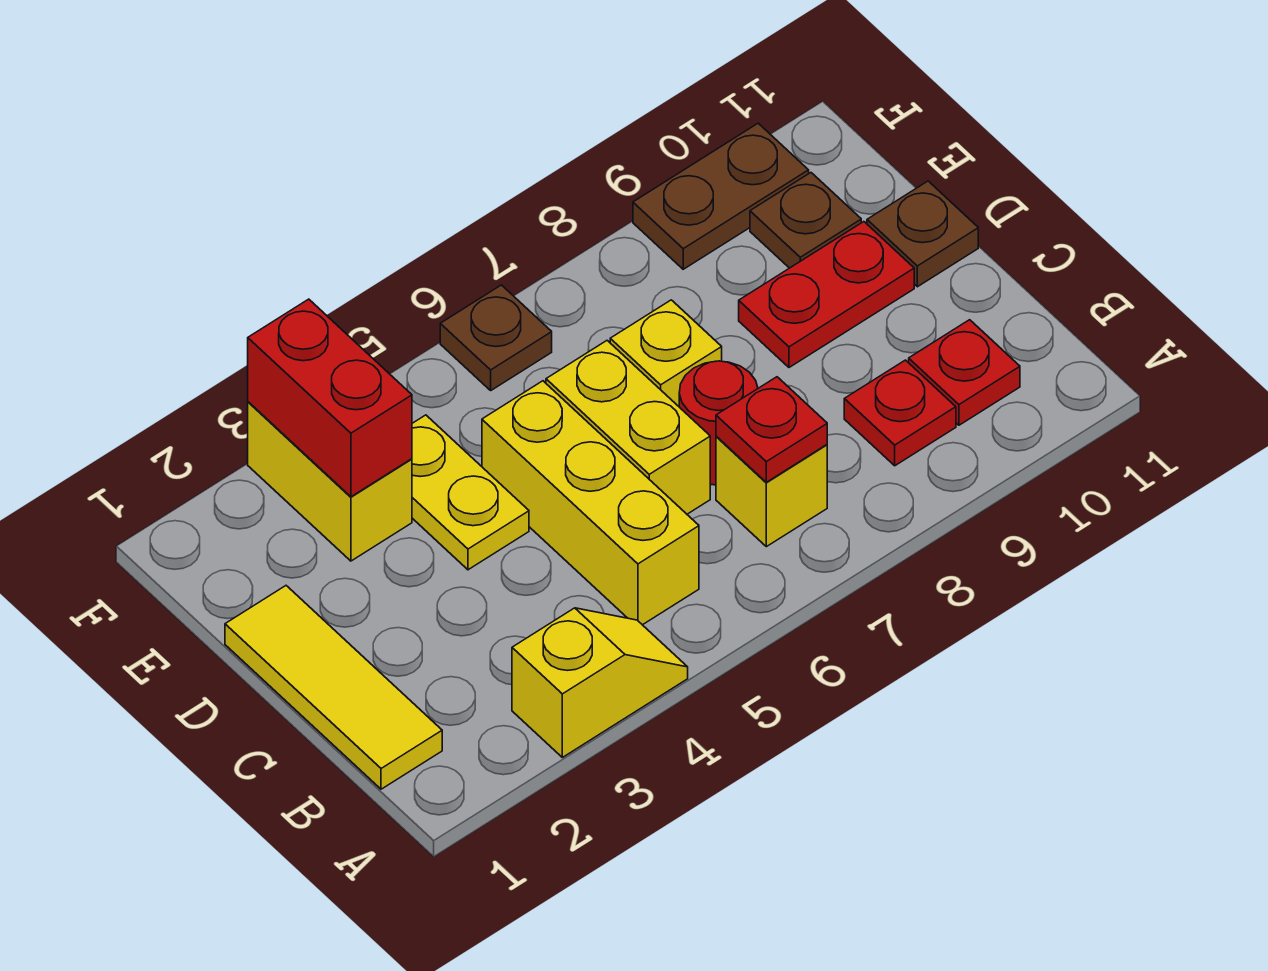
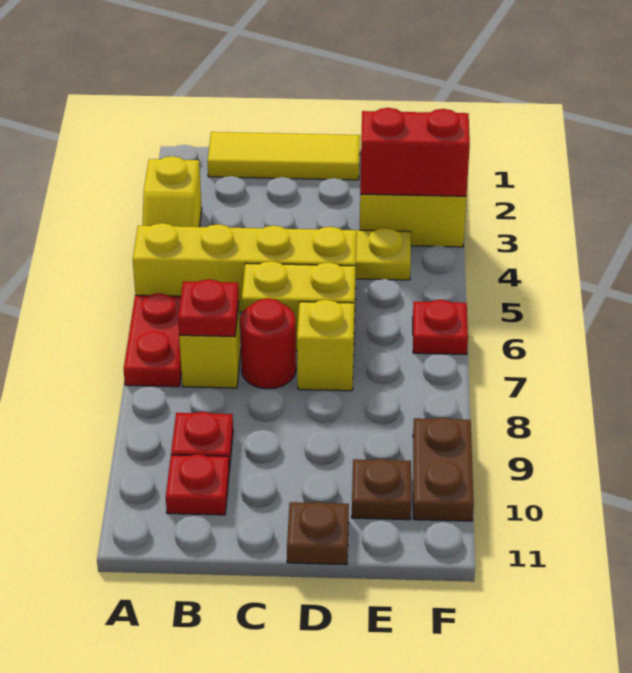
yellow brick B5:D5 level 1 -> yellow brick A5:D5 level 1
red plate D9:D10 level 1 -> red plate A6:A7 level 1
brown plate F6 level 1 -> red plate F6 level 1

